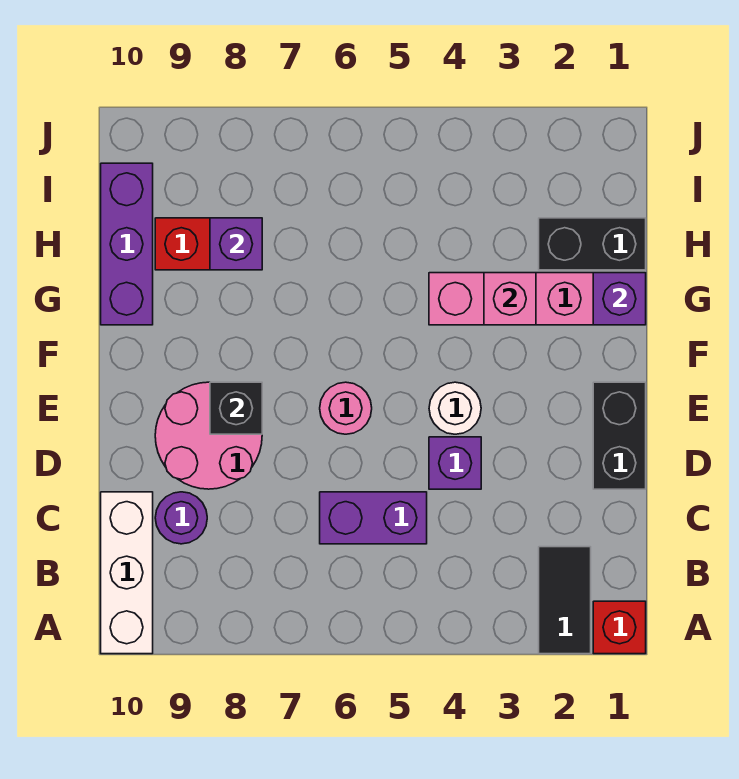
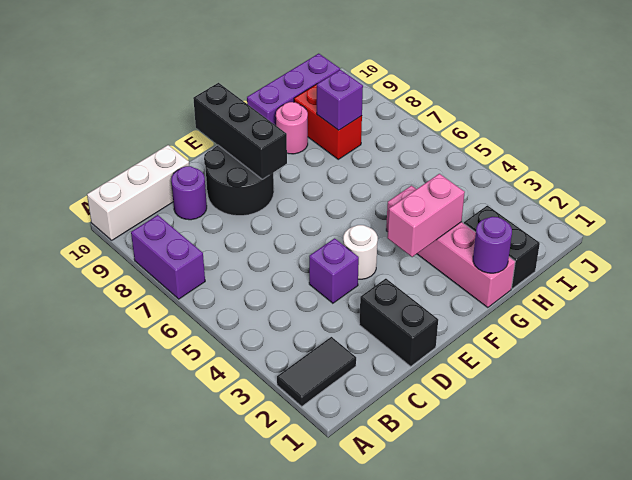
red brick A1 level 1 -> none
purple brick C5:C6 level 1 -> purple brick A7:A8 level 1
black brick D1:E1 level 1 -> black brick D1:D2 level 1
pink round brick D8:E9 level 1 -> black round brick D8:E9 level 1
pink round brick E6 level 1 -> pink round brick G9 level 1
black brick E8 level 2 -> black brick E8:E10 level 2
purple brick G1 level 2 -> purple round brick G1 level 2
pink brick G3 level 2 -> pink brick F3:G3 level 2

